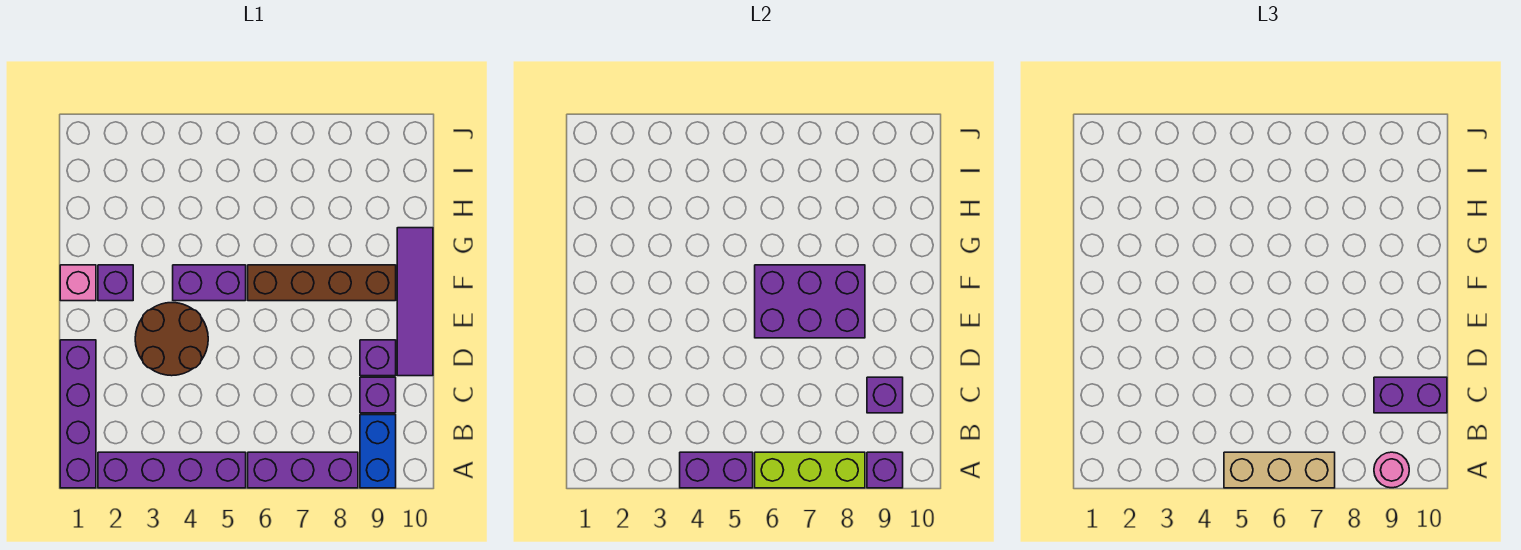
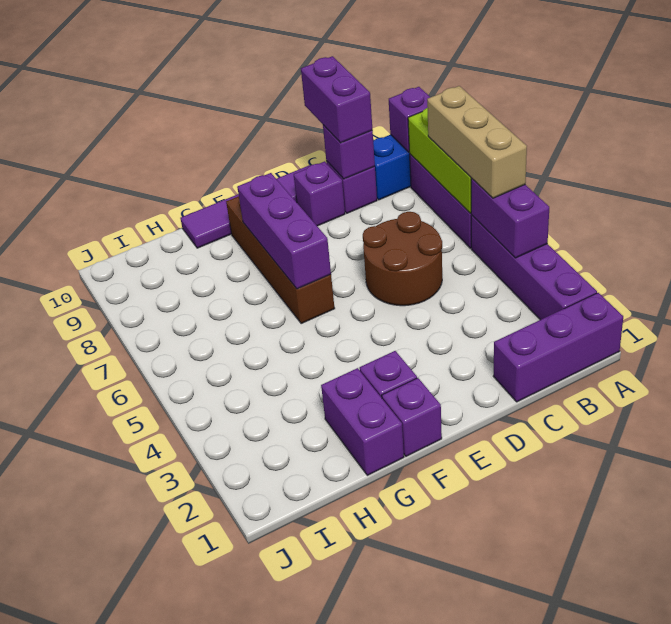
purple brick A1:D1 level 1 -> purple brick A1:C1 level 1
pink round brick A9 level 3 -> none
brown round brick D3:E4 level 1 -> brown round brick C5:D6 level 1
purple brick E6:F8 level 2 -> purple brick F6:F8 level 2
pink brick F1 level 1 -> purple brick F1 level 1
purple brick F4:F5 level 1 -> purple brick G1:G2 level 1

